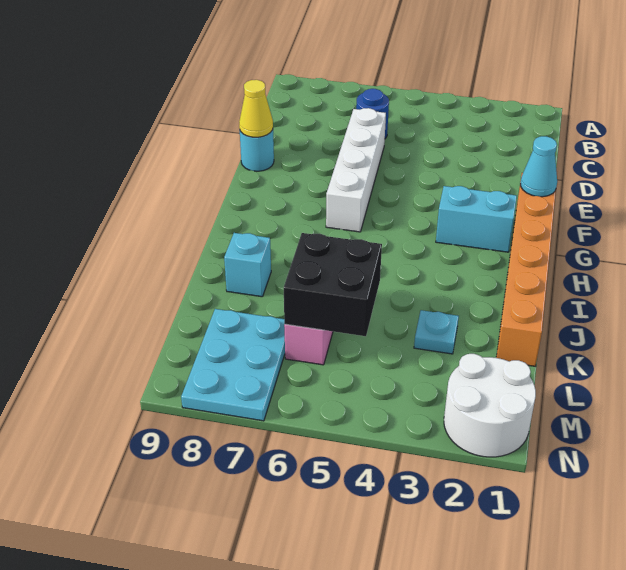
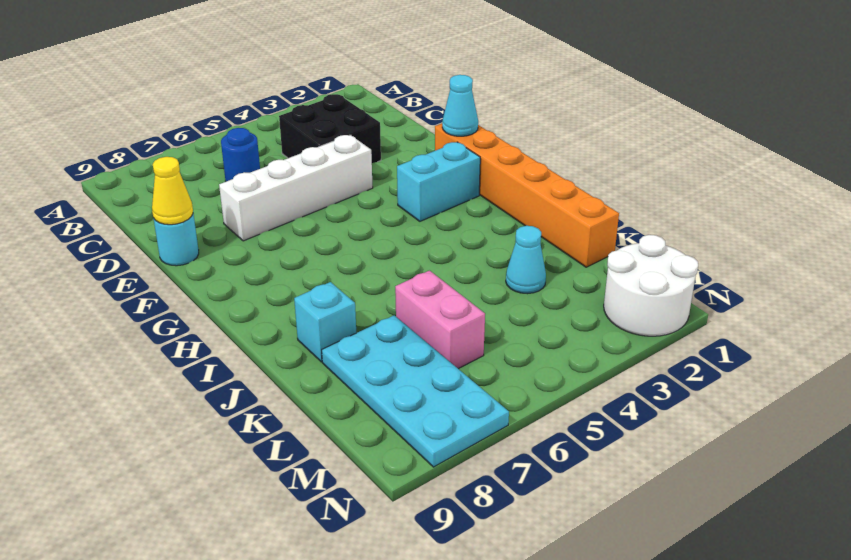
white brick D6:G6 level 1 -> white brick E4:E7 level 1
cyan plate K3 level 1 -> cyan cone K3 level 1
black brick K5:L6 level 2 -> black brick C3:D4 level 1
cyan plate L7:N8 level 1 -> cyan plate K7:N8 level 1

